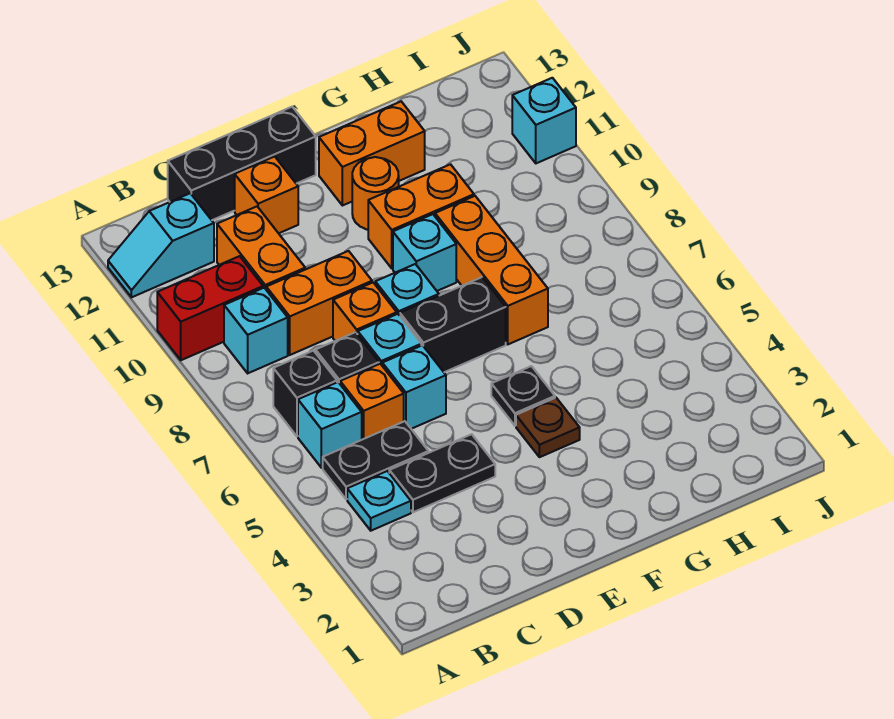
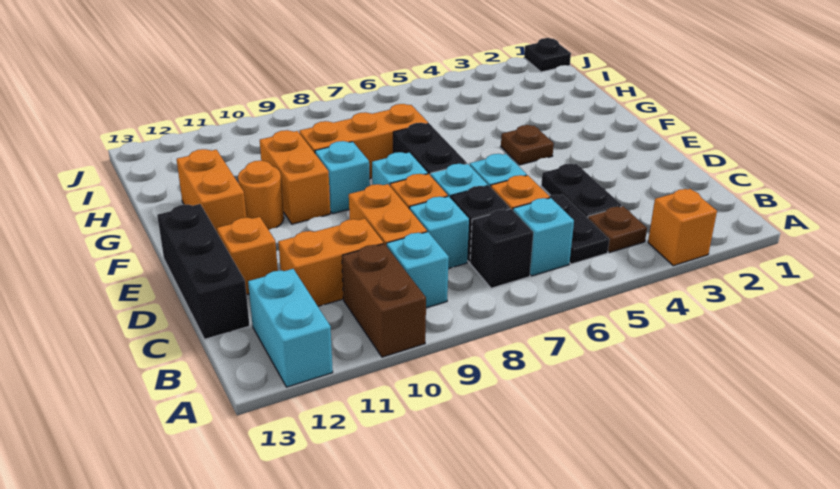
none -> orange brick A3 level 1
red brick A10:B10 level 1 -> brown brick A10:B10 level 1
cyan slope A12:B12 level 1 top B -> cyan brick A12:B12 level 1
cyan plate B4 level 1 -> brown plate B4 level 1
black plate F5 level 1 -> black plate J1 level 1
cyan brick J11 level 1 -> cyan brick C8 level 1

